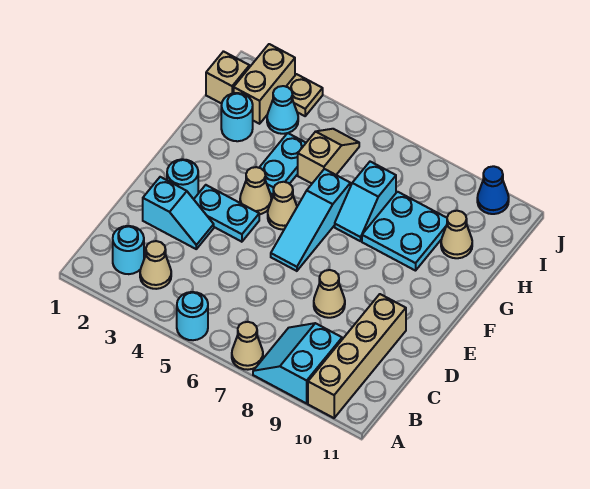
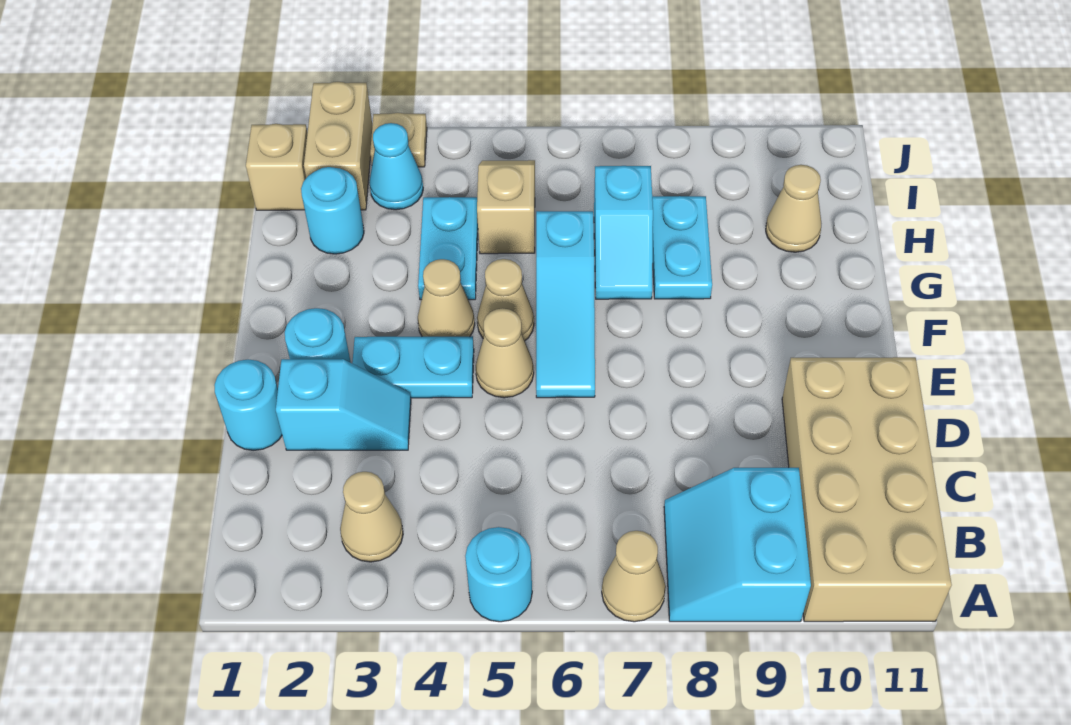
tan brick A10:D10 level 1 -> tan brick A10:D11 level 1
cyan round brick B2 level 1 -> cyan round brick D1 level 1
tan cone D8 level 1 -> tan cone E5 level 1
cyan plate G8:H9 level 1 -> cyan plate G8:H8 level 1
blue cone J10 level 1 -> none

